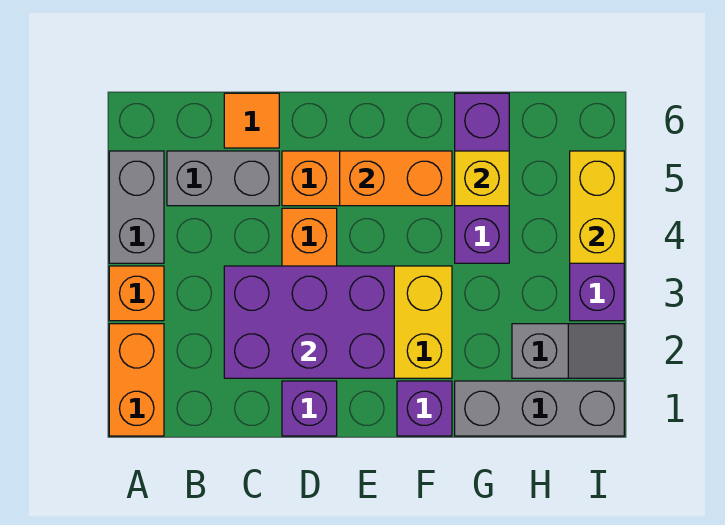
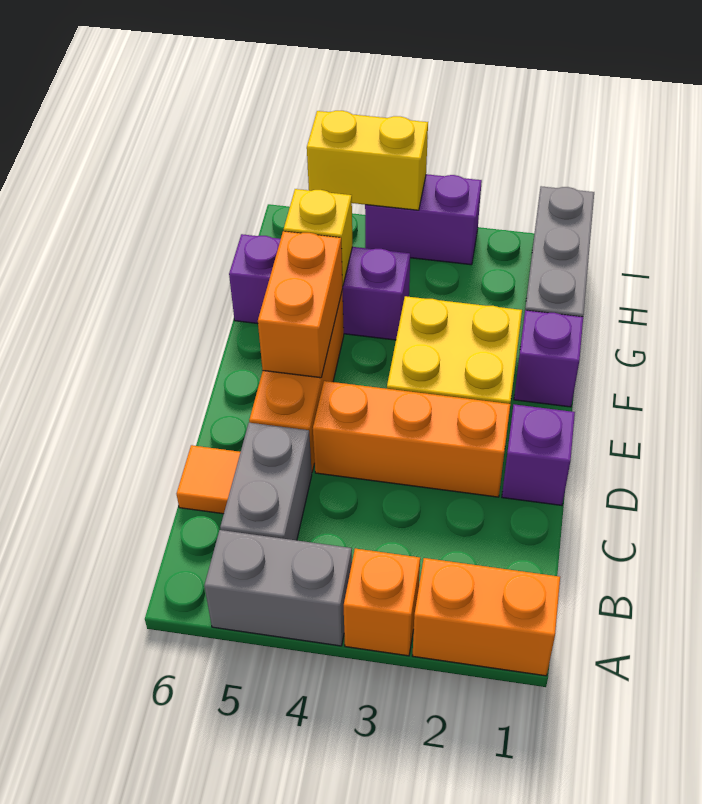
purple brick C2:E3 level 2 -> none
grey slope H2:I2 level 1 top H -> none

